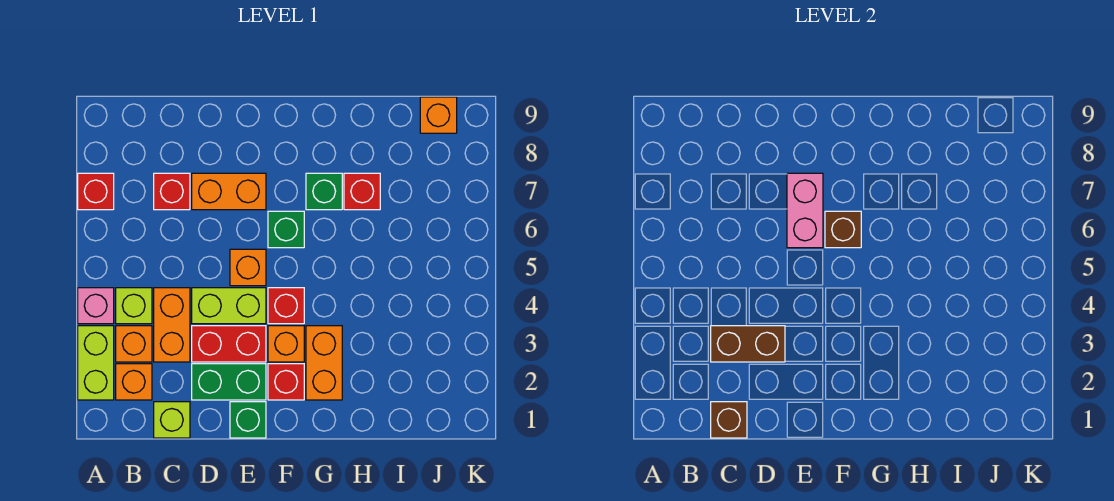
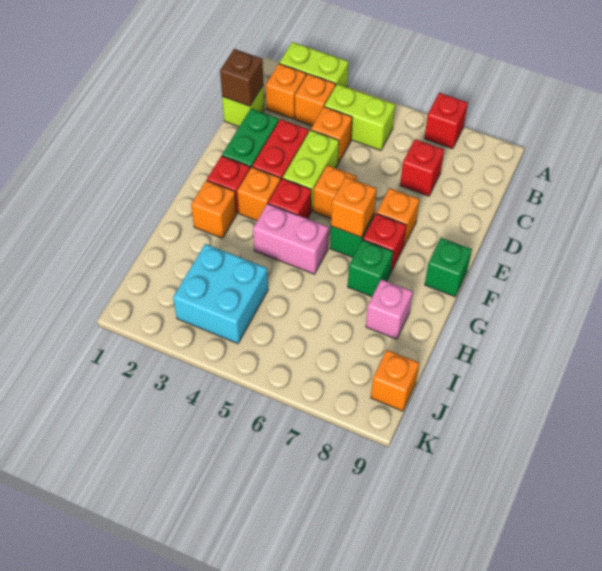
pink brick A4 level 1 -> pink brick H8 level 1
lime brick B4 level 1 -> lime brick B4:B5 level 1
orange brick C3:C4 level 1 -> orange brick C4 level 1
brown brick C3:D3 level 2 -> none
orange brick D7:E7 level 1 -> orange brick E7 level 1
green brick E1 level 1 -> green brick F9 level 1
pink brick E6:E7 level 2 -> pink brick G4:G5 level 1
brown brick F6 level 2 -> orange brick F6 level 2
orange brick G2:G3 level 1 -> orange brick G2 level 1
red brick H7 level 1 -> red brick F7 level 1
none -> cyan brick I3:J4 level 1

